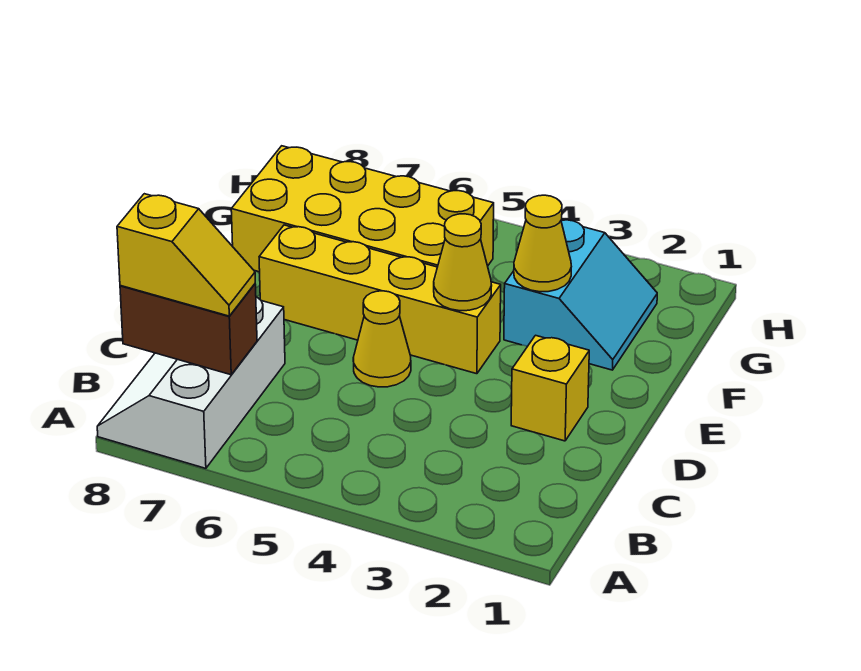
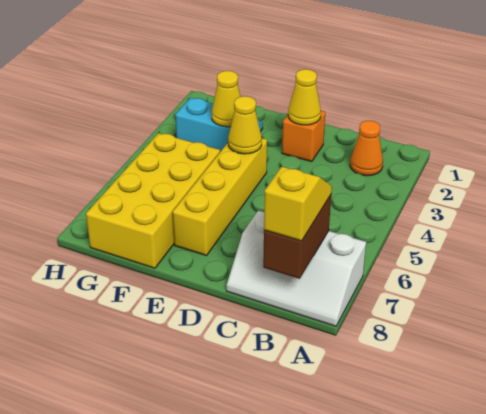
none -> orange cone B2 level 1
yellow brick D2 level 1 -> orange brick D2 level 1
yellow cone D5 level 1 -> yellow cone D2 level 2

